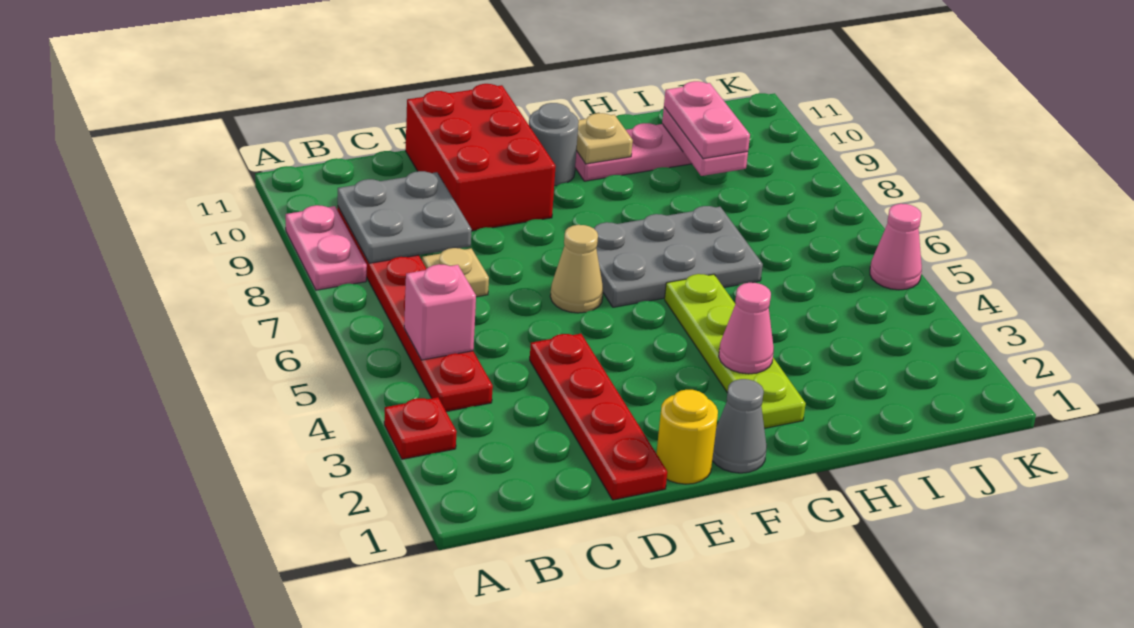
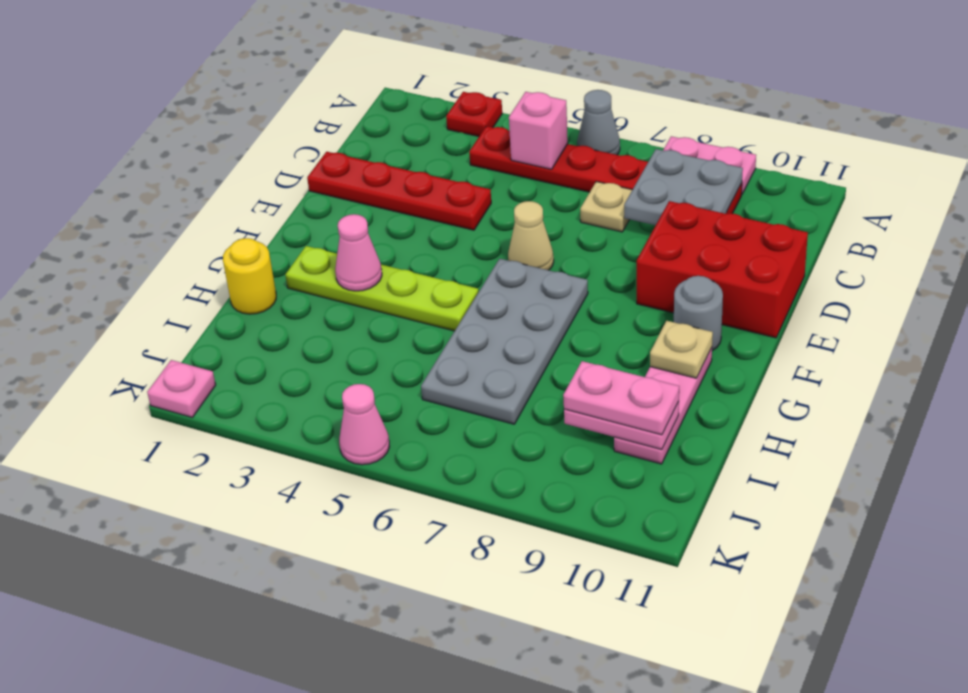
yellow round brick E1 level 1 -> yellow round brick H1 level 1
grey cone F1 level 1 -> grey cone A6 level 1
grey plate F6:H7 level 1 -> grey plate F6:I7 level 1
none -> pink plate K1 level 1

